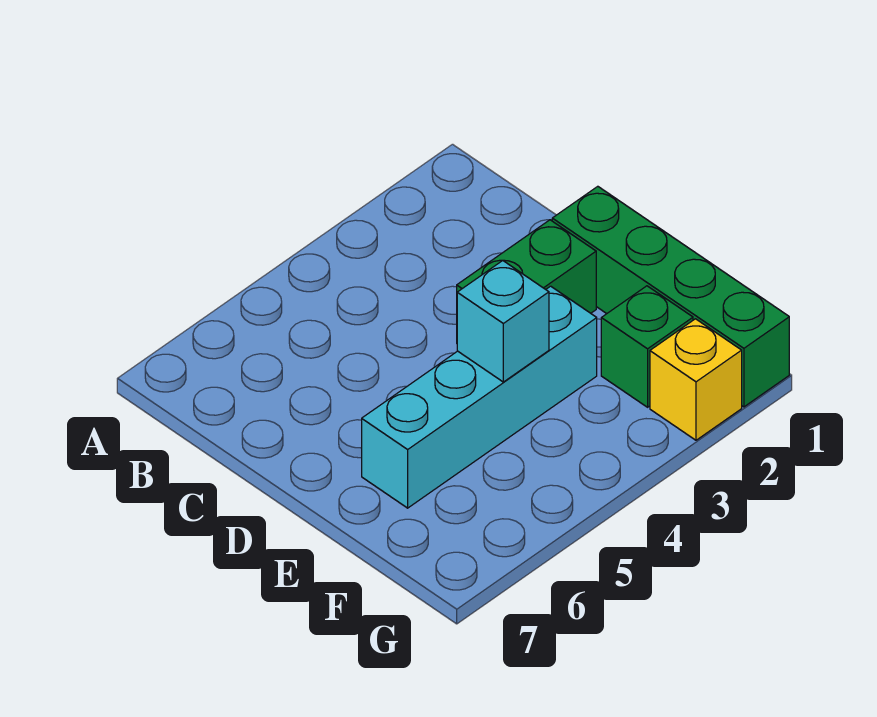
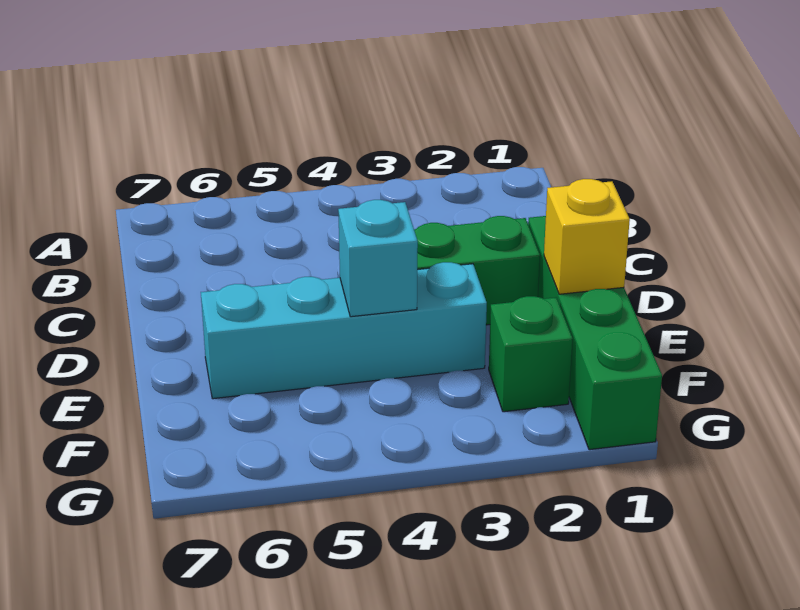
yellow brick G2 level 1 -> yellow brick E1 level 2

